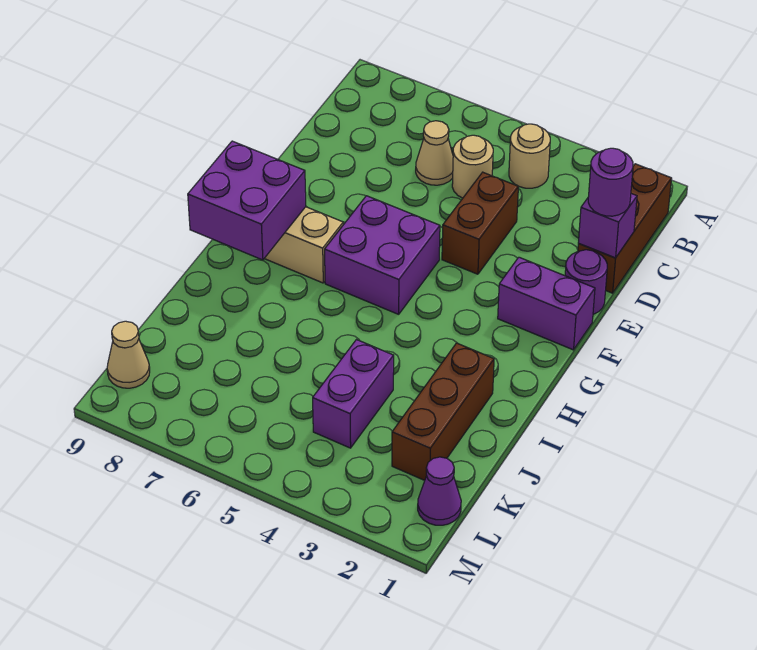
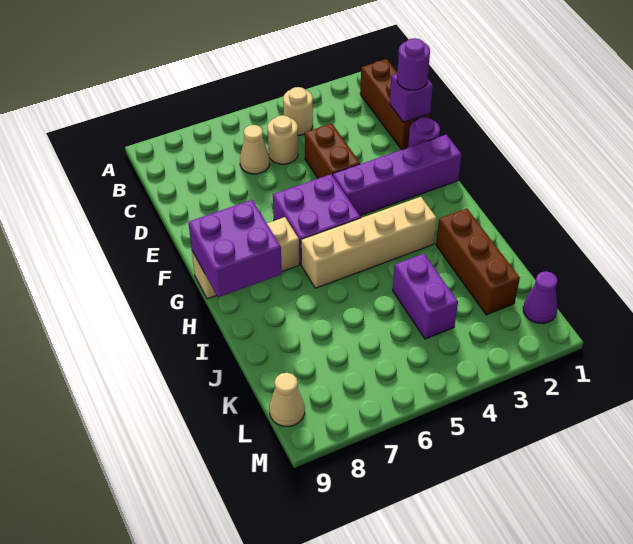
purple brick F1:F2 level 1 -> purple brick F1:F4 level 1
none -> tan brick H3:H6 level 1

